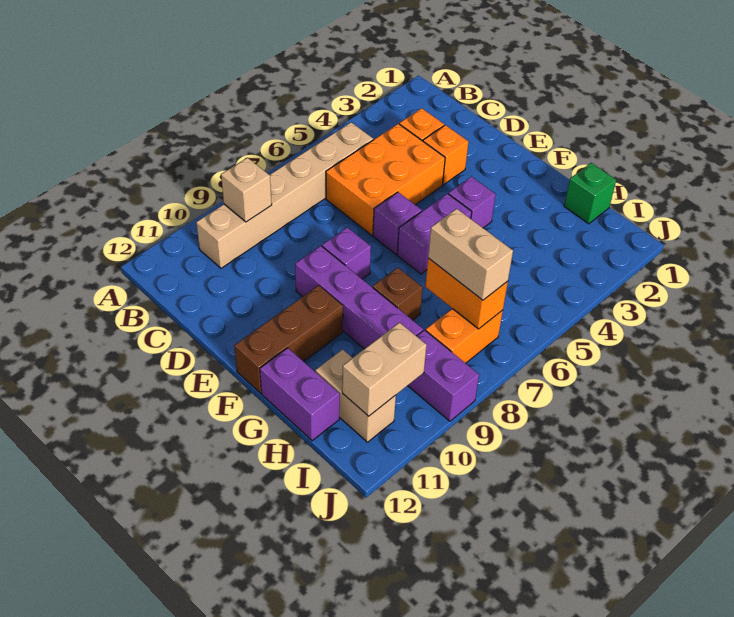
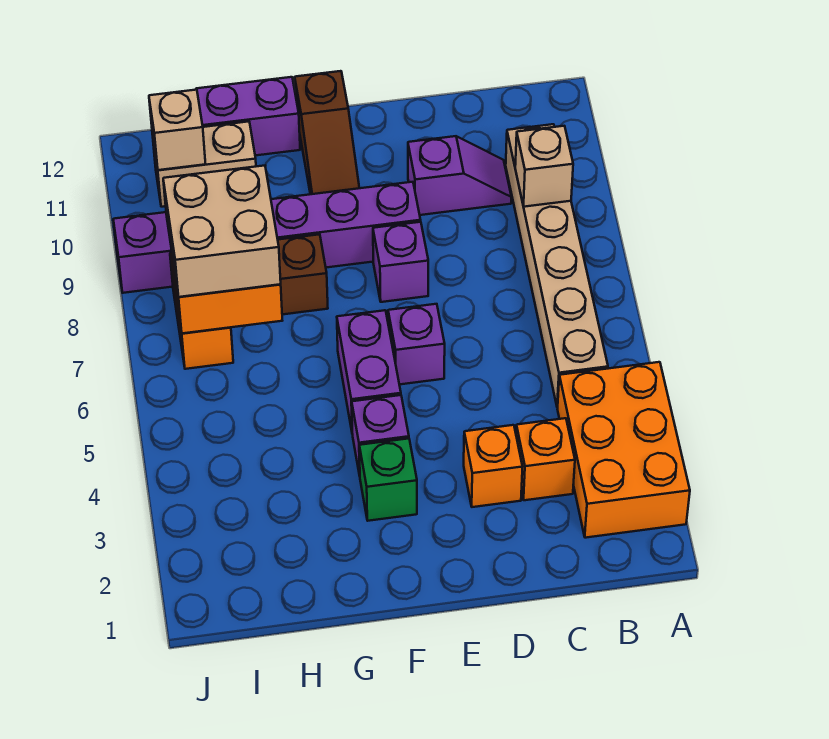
orange brick C4:D6 level 1 -> orange brick A2:B4 level 1
none -> purple slope C10:D10 level 1 top D
brown brick F10:F12 level 1 -> brown slope F10:F12 level 1 top 12
green brick H1 level 1 -> green brick F3 level 1
tan brick H7:I7 level 3 -> tan brick H7:I8 level 3
tan brick I10:I11 level 2 -> tan brick I11 level 2

